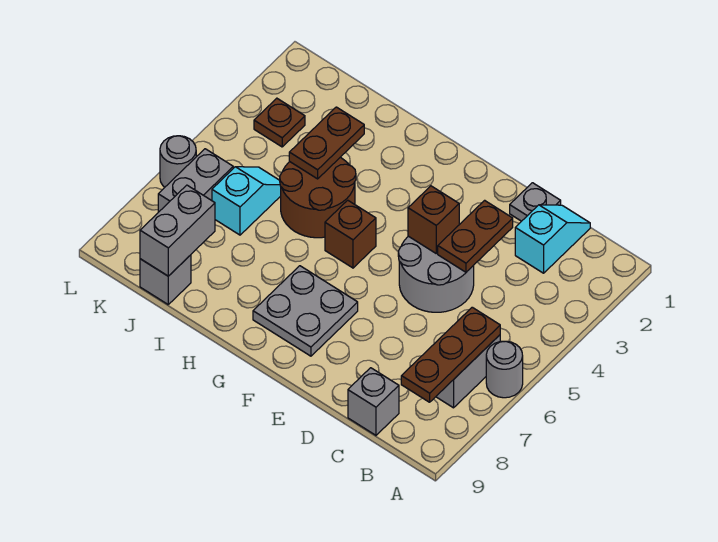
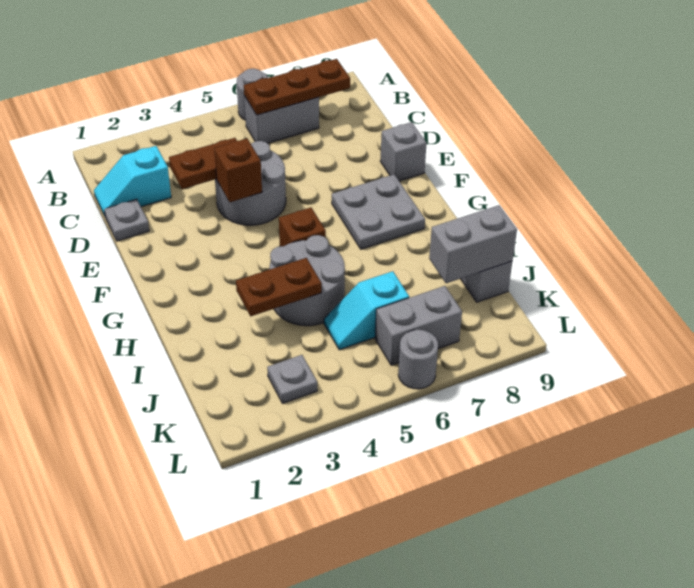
grey brick C9 level 1 -> grey brick E9 level 1
brown round brick H4:I5 level 1 -> grey round brick H4:I5 level 1
brown plate K3 level 1 -> grey plate K3 level 1

